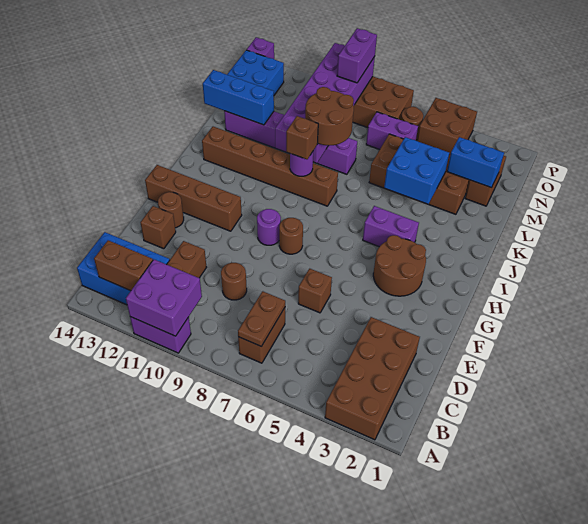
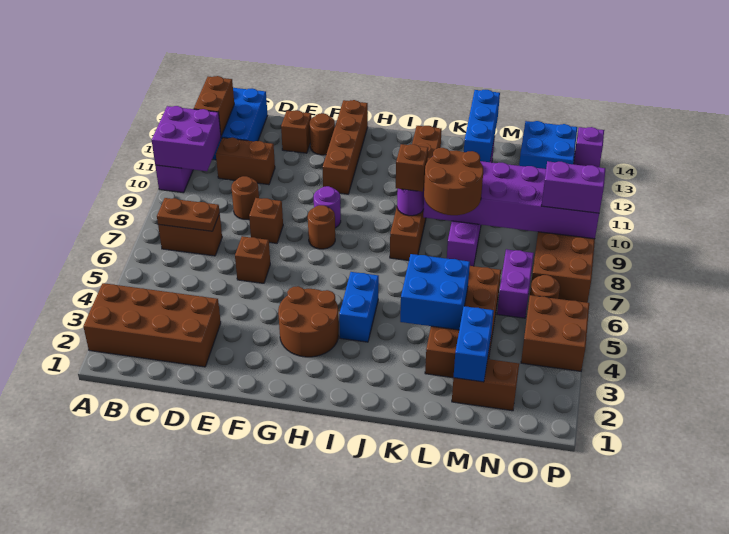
none -> brown brick E8 level 1
purple brick I4:I5 level 1 -> blue brick I4:I5 level 1

